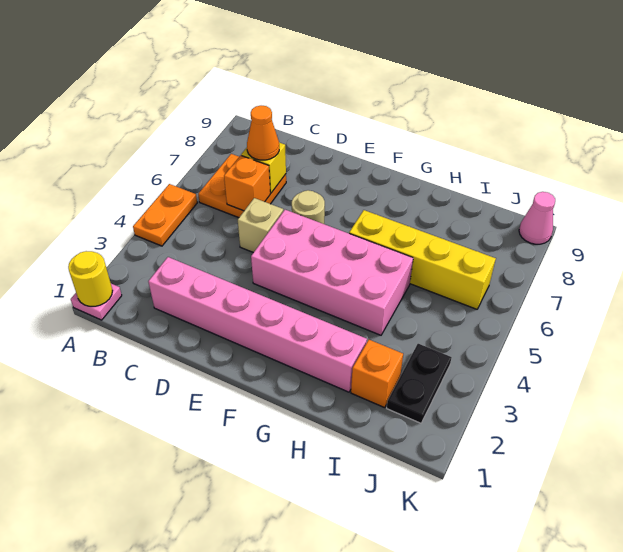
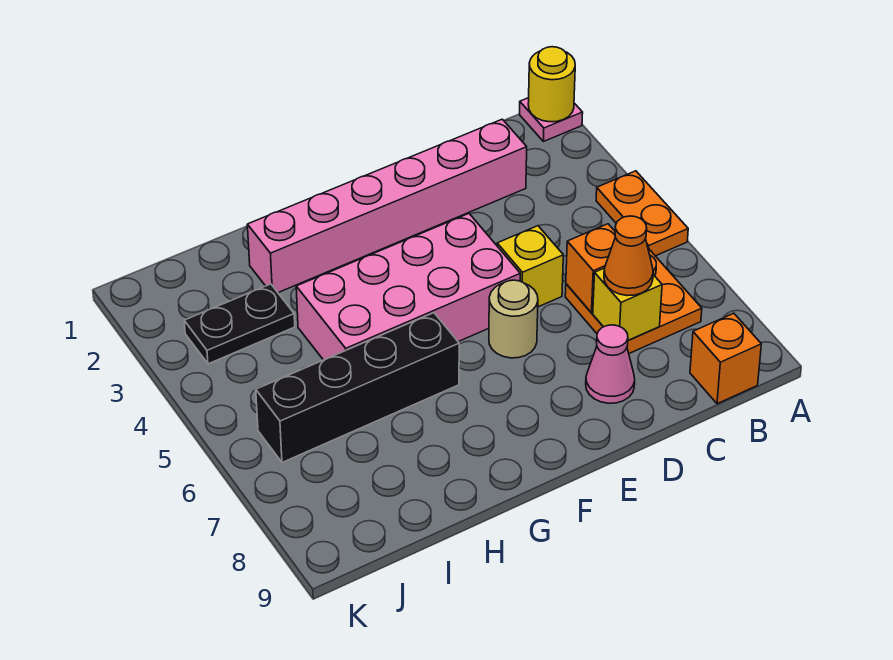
tan brick D5 level 1 -> yellow brick D5 level 1
yellow brick G6:J6 level 1 -> black brick G6:J6 level 1
orange brick I2 level 1 -> orange brick B9 level 1
black plate J2:J3 level 1 -> black plate I3:J3 level 1
pink cone K9 level 1 -> pink cone D8 level 1

